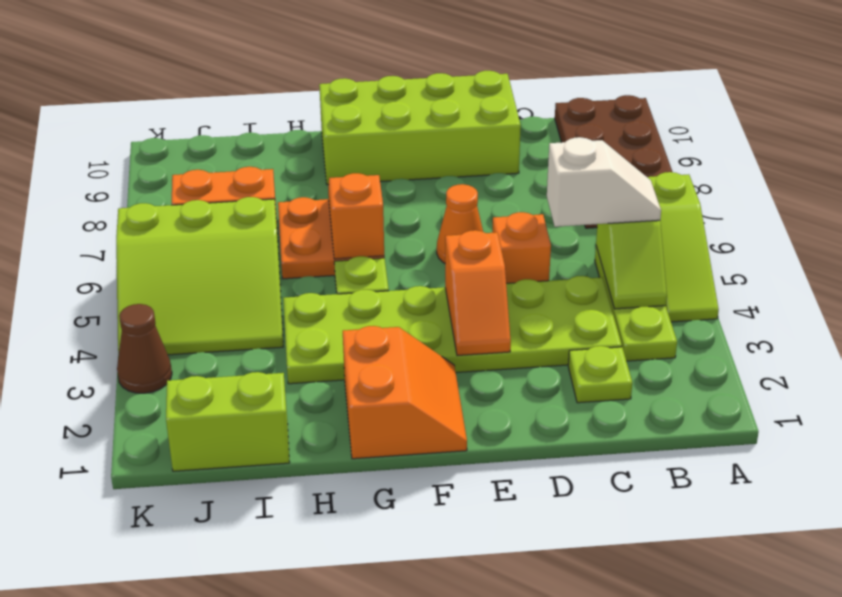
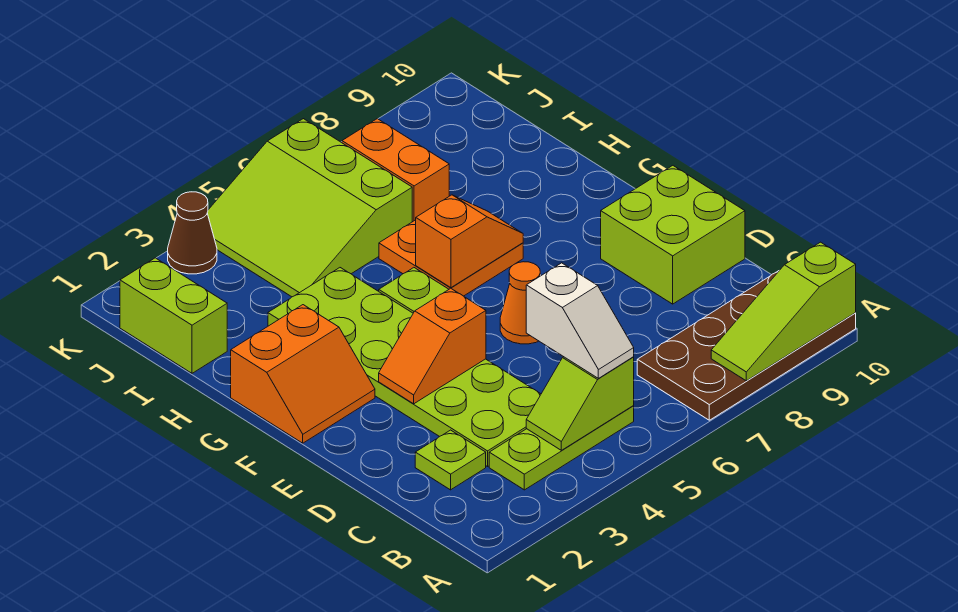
lime slope A4:A6 level 1 top 6 -> lime slope A8:A10 level 2 top 10
orange brick D5 level 1 -> none
lime brick D9:G10 level 1 -> lime brick D9:E10 level 1

